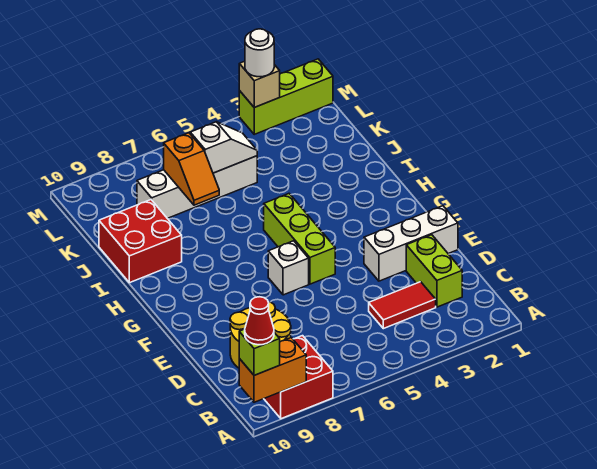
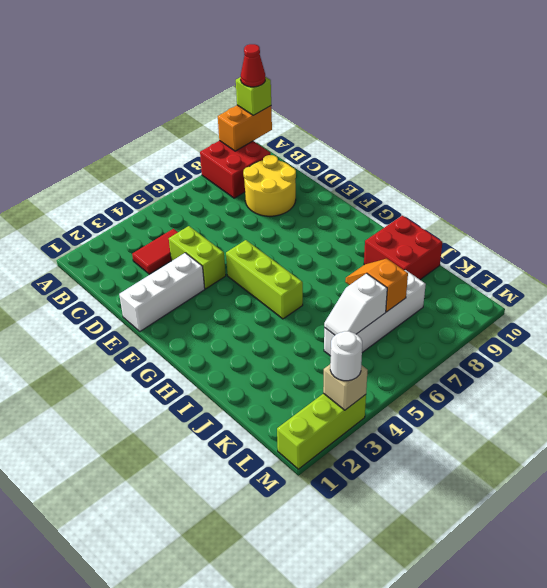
lime brick C2:D2 level 1 -> lime brick D4:E4 level 1
white brick F6 level 1 -> none

